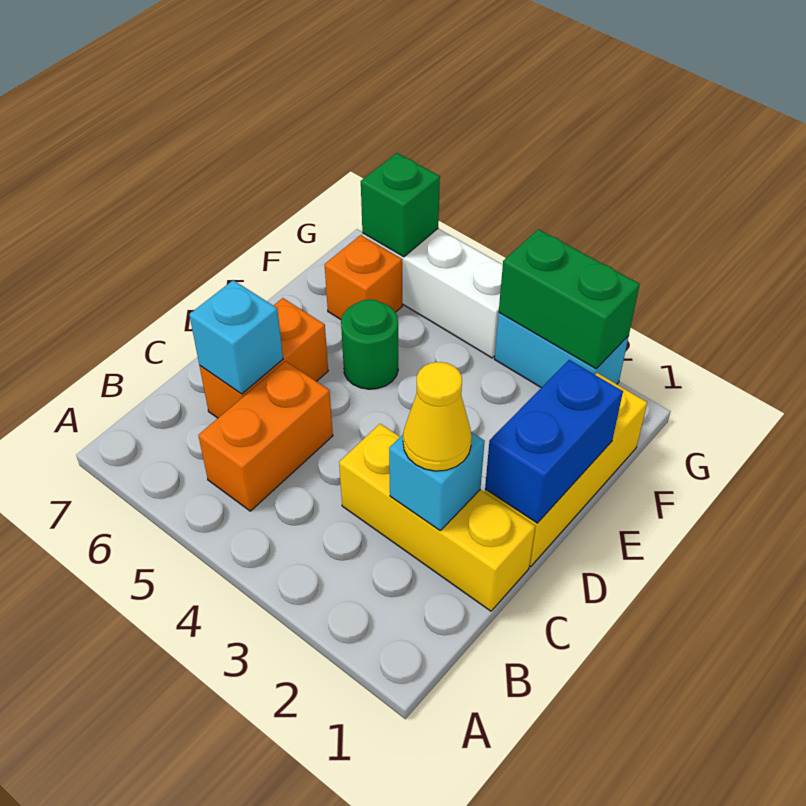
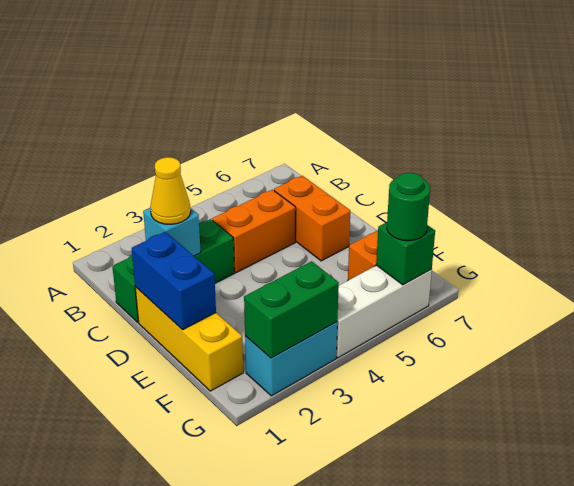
orange brick B5:C5 level 1 -> orange brick C4:C5 level 1
yellow brick C1:C3 level 1 -> green brick C1:C3 level 1
cyan brick C6 level 2 -> none
green round brick E5 level 1 -> green round brick G6 level 3

